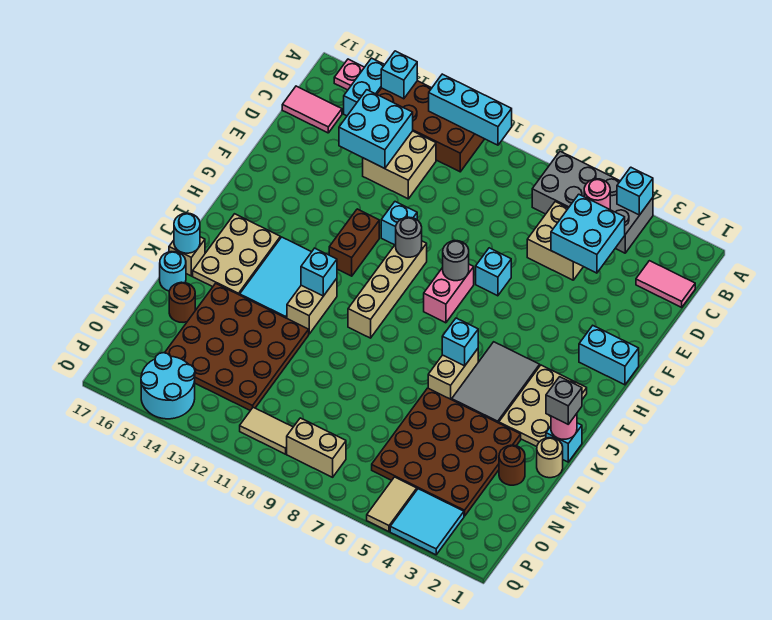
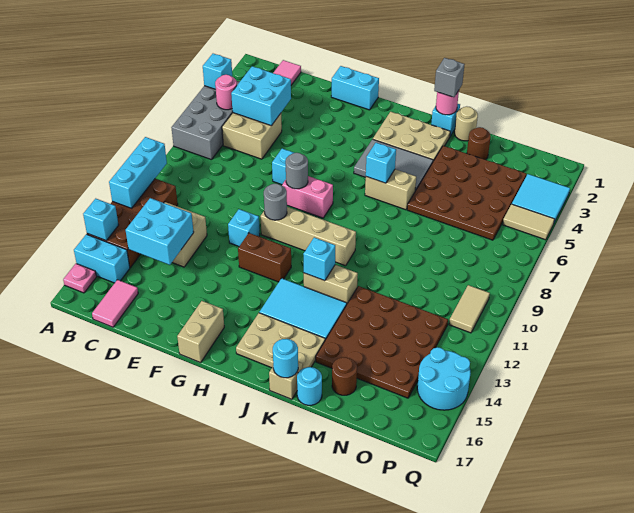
cyan brick G1:G2 level 1 -> cyan brick F1:G1 level 1
tan brick P8:P9 level 1 -> tan brick G16:G17 level 1

